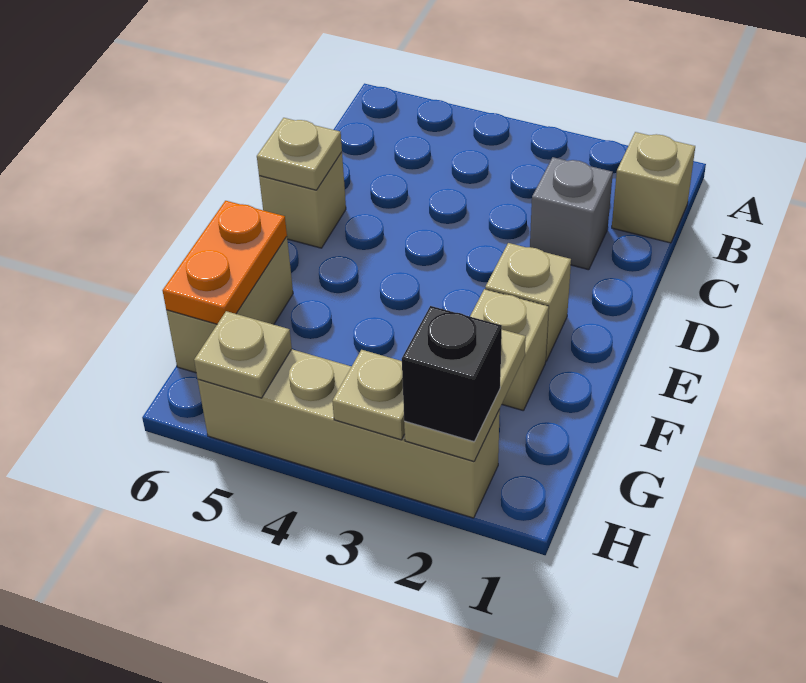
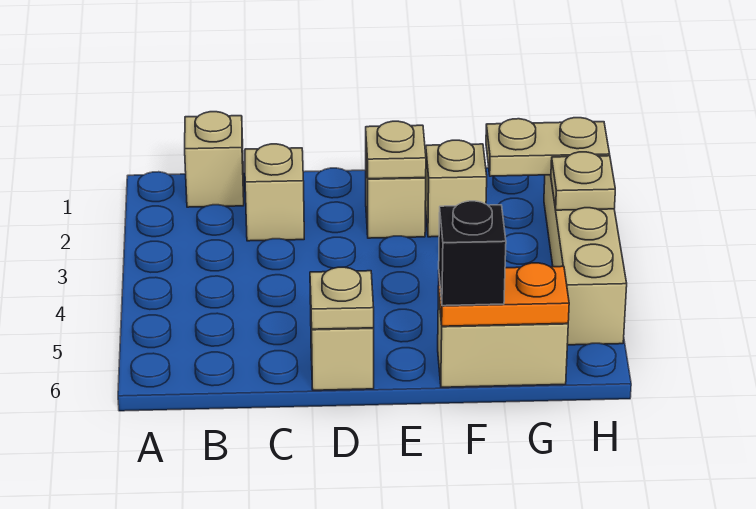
grey brick C2 level 1 -> tan brick C2 level 1
black brick H2 level 3 -> black brick F6 level 3
tan plate H5 level 2 -> tan plate E2 level 2

